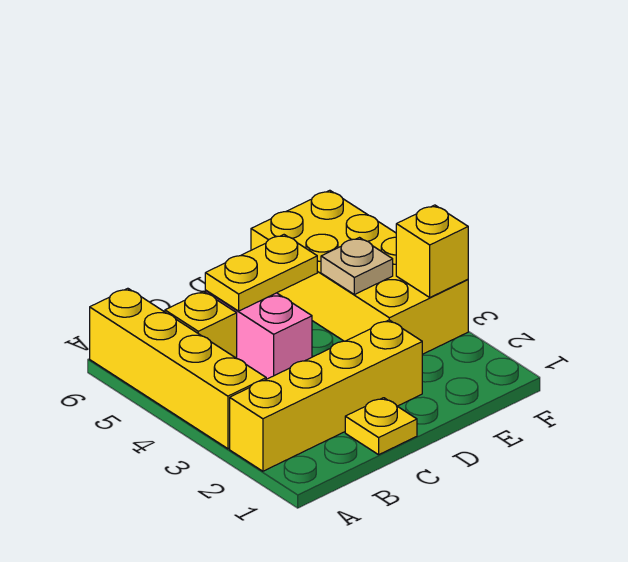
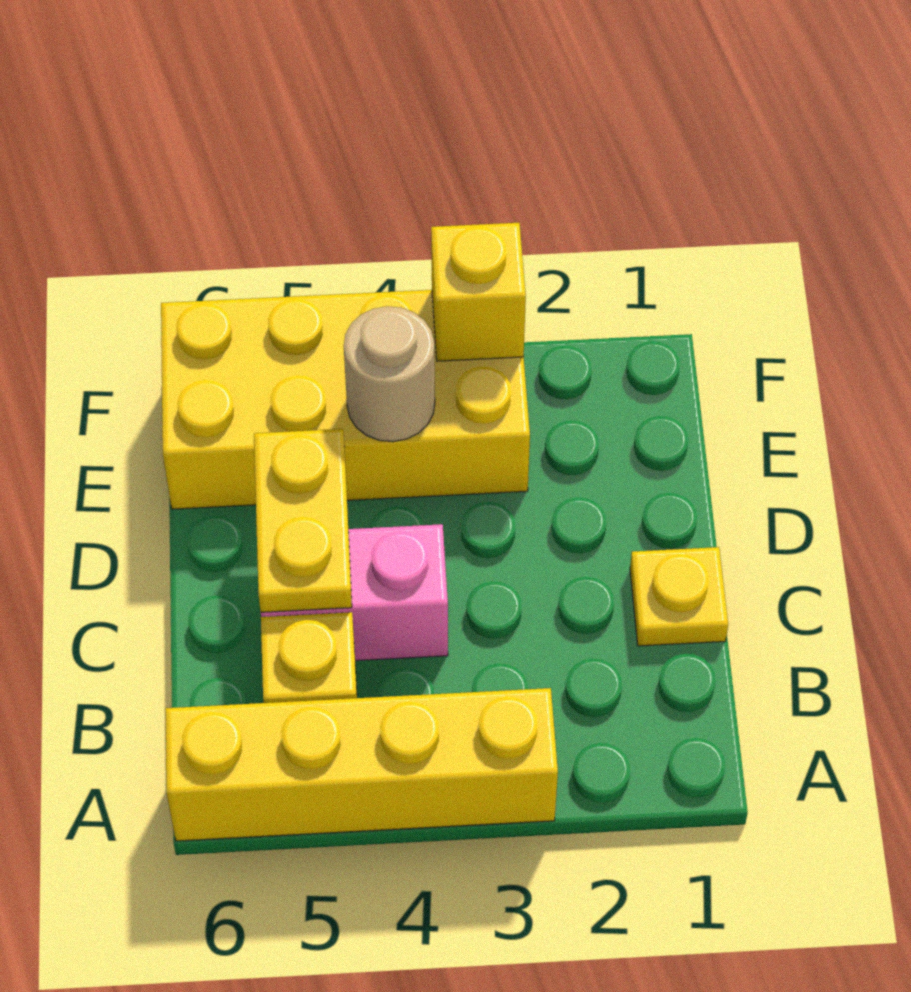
yellow brick A2:D2 level 1 -> none
tan plate E4 level 2 -> tan round brick E4 level 2

